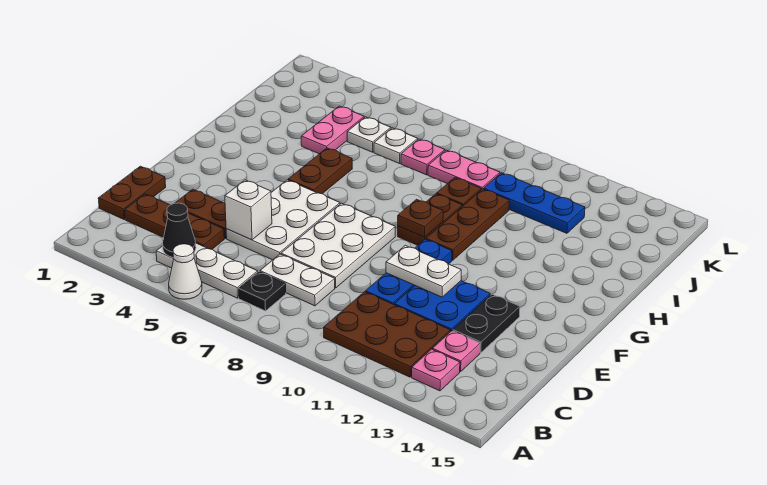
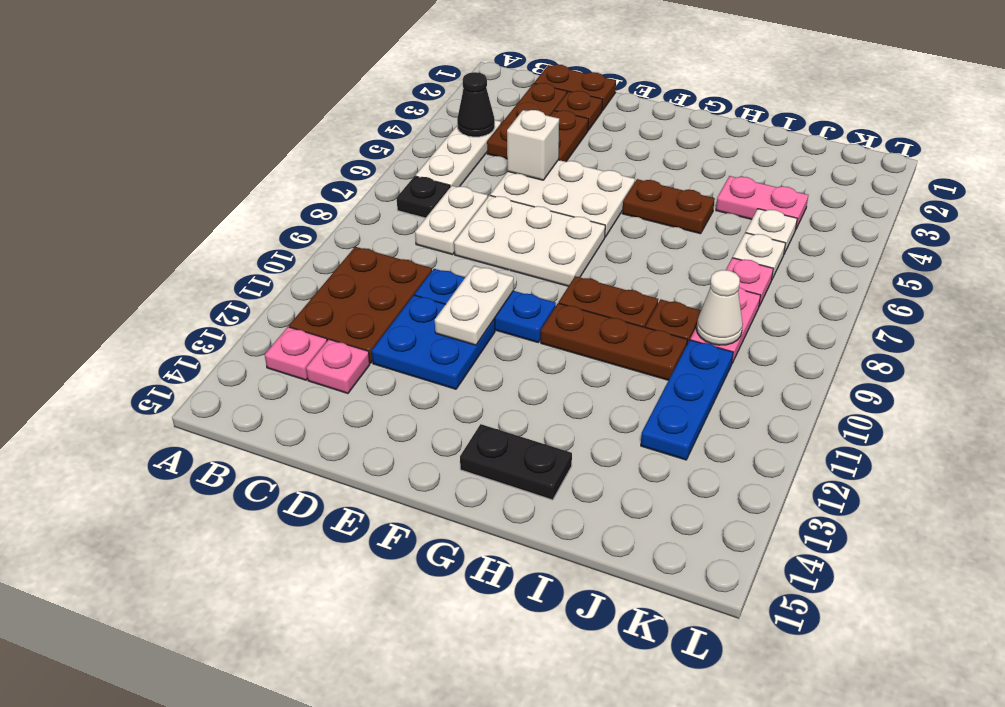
white cone A5 level 1 -> white cone J9 level 2
black plate D13:E13 level 1 -> black plate G14:H14 level 1
brown plate G9 level 2 -> brown plate D2 level 1

